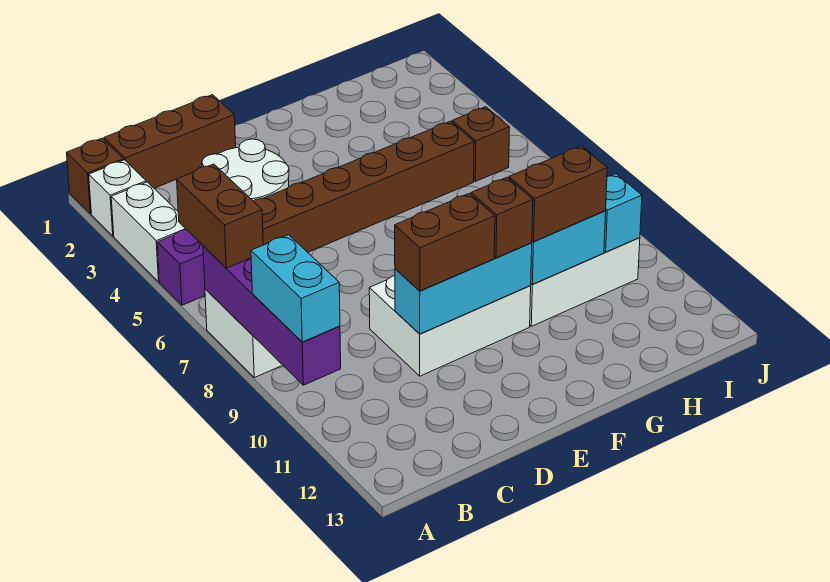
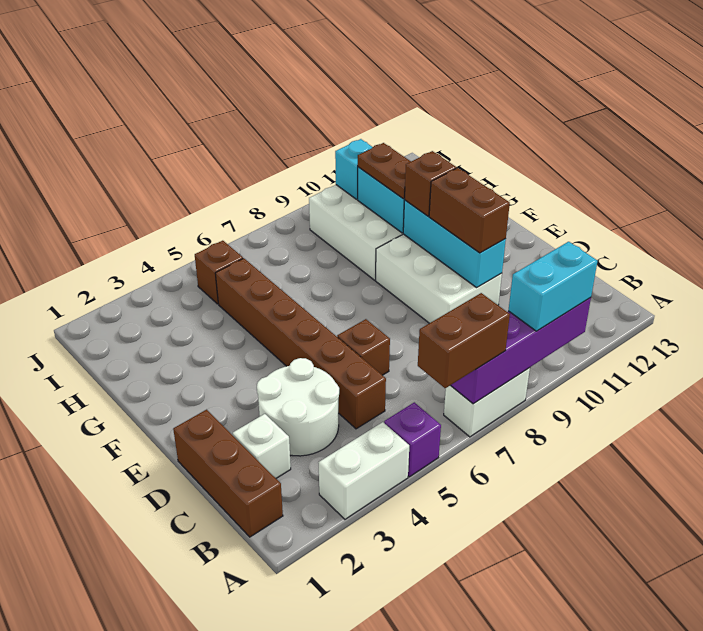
brown brick A1 level 1 -> brown brick D6 level 1
white brick A2 level 1 -> white brick C2 level 1
brown brick G10:H10 level 3 -> brown plate G10:H10 level 3

